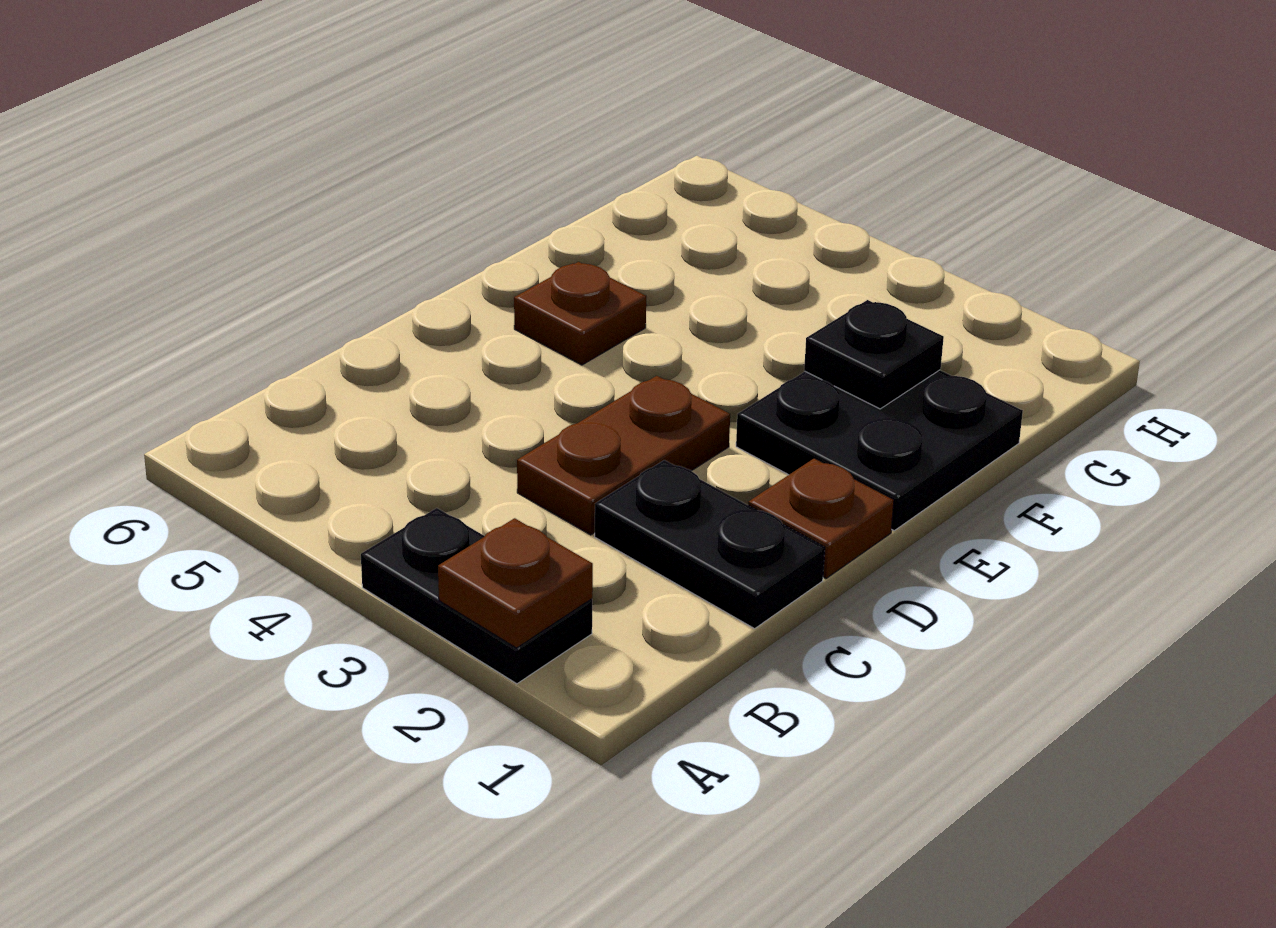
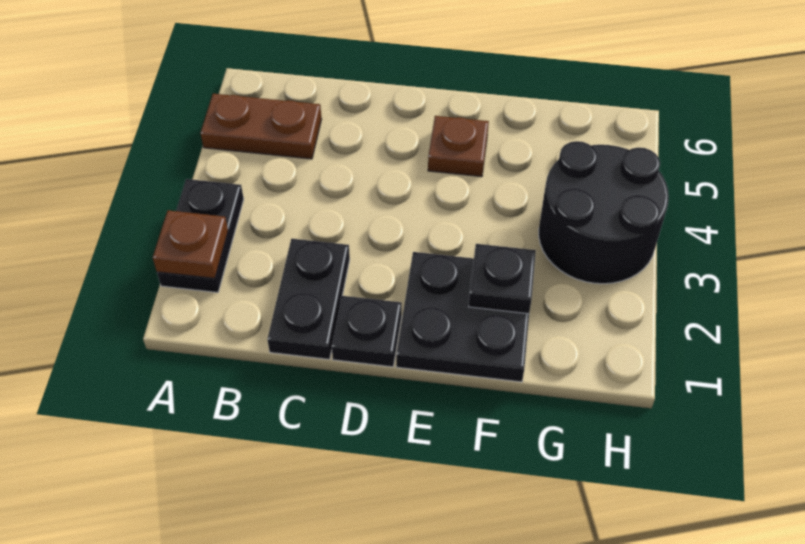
brown plate C3:D3 level 1 -> brown plate A5:B5 level 1
brown plate D1 level 1 -> black plate D1 level 1
none -> black round brick G3:H4 level 1

